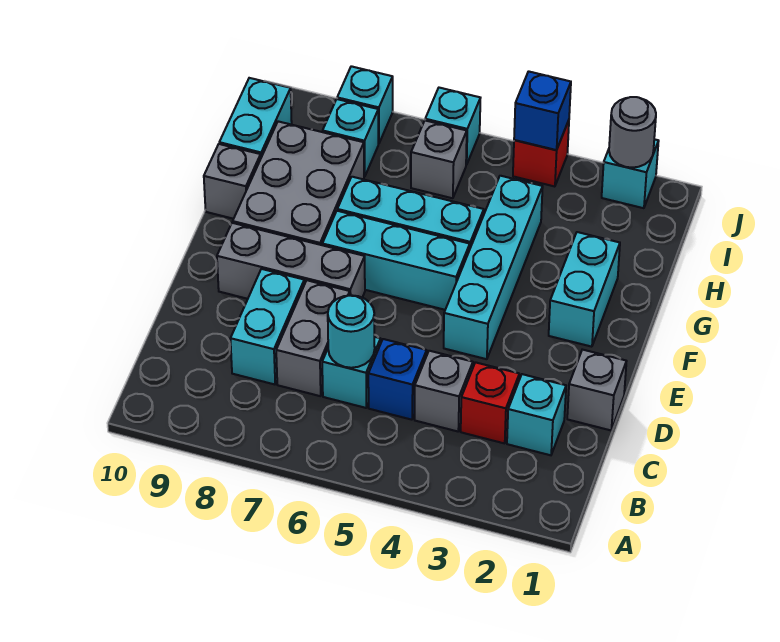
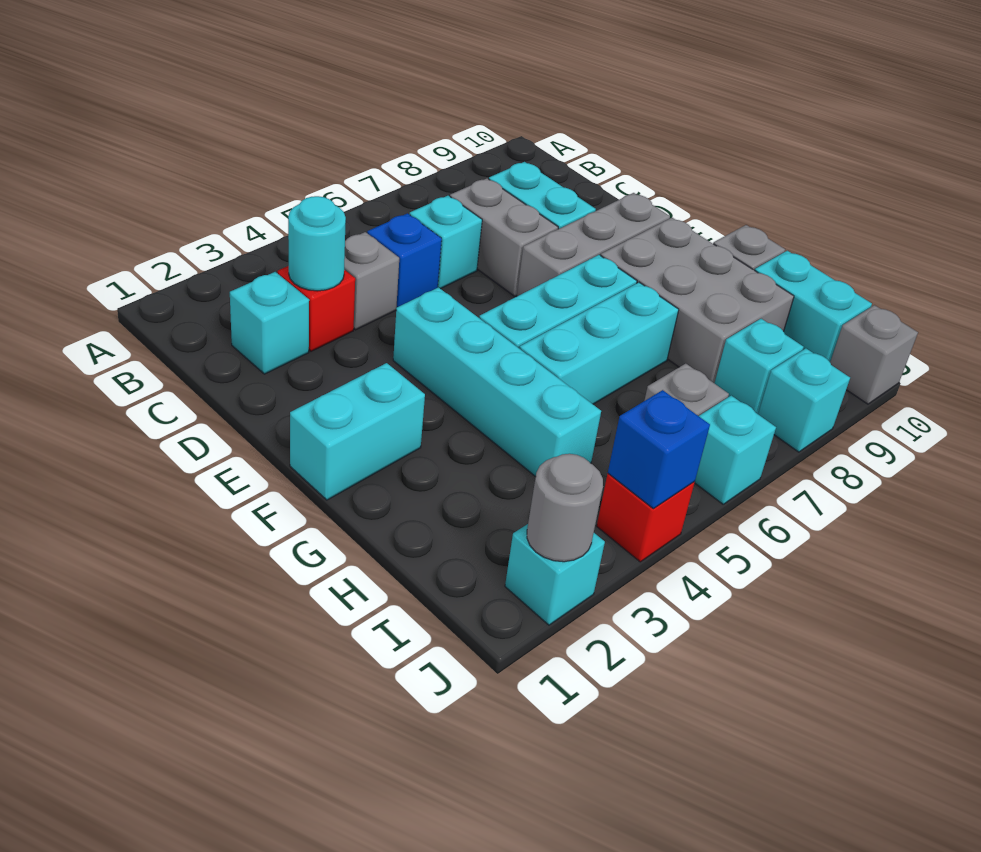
cyan round brick C6 level 2 -> cyan round brick C3 level 2
grey brick D1 level 1 -> grey brick J10 level 1
cyan brick F2:G2 level 1 -> cyan brick F1:F2 level 1

